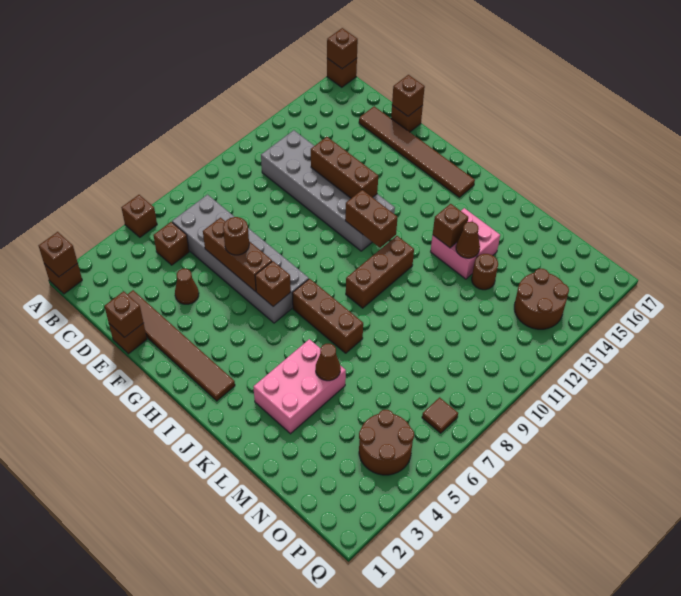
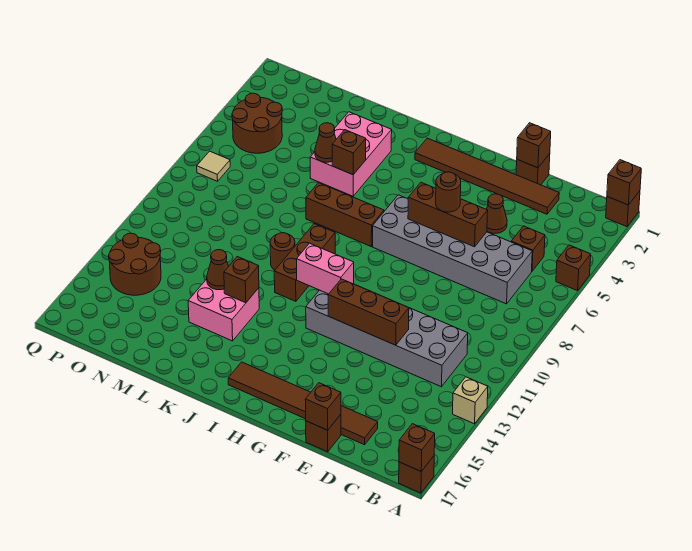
none -> tan brick A13 level 1
brown brick H6 level 2 -> brown brick K5 level 2
brown brick H11:I11 level 2 -> pink brick H11:I11 level 2
brown round brick M13 level 1 -> brown round brick K10 level 1
brown tile P7 level 1 -> tan tile P7 level 1

